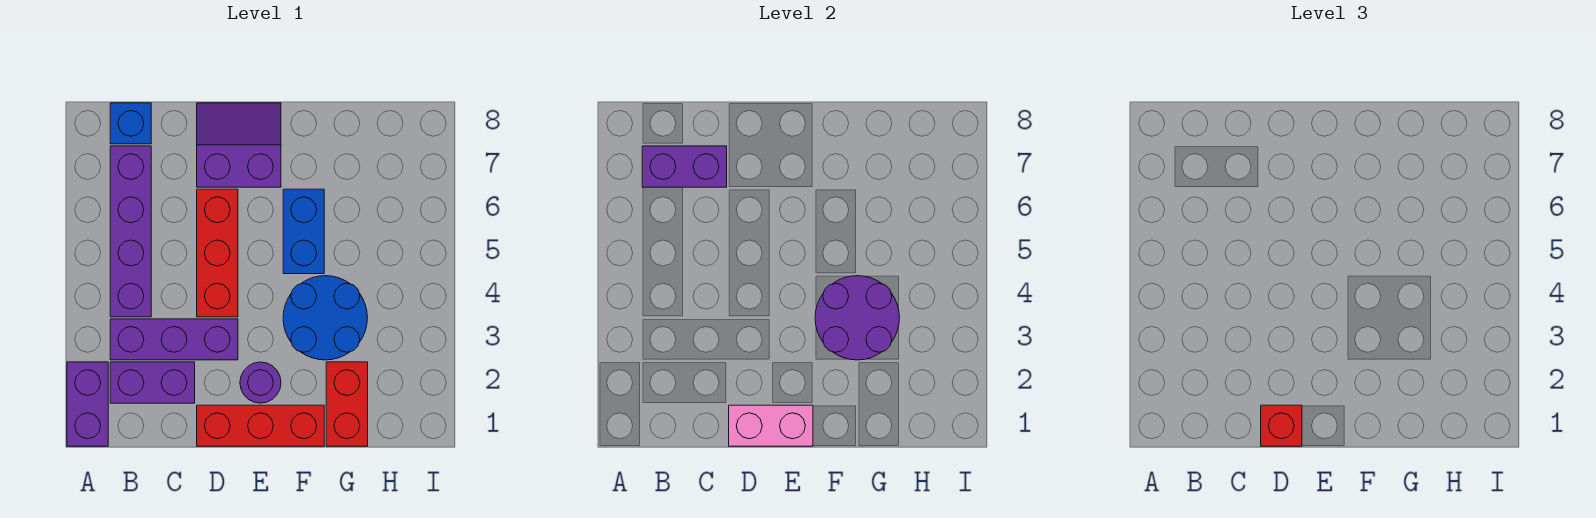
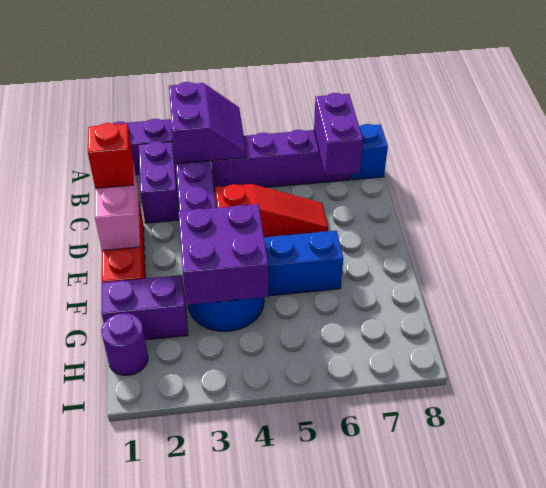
red brick D4:D6 level 1 -> red slope D4:D6 level 1 top 4
purple slope D7:E8 level 1 top 7 -> purple slope A3:B4 level 2 top 3
purple round brick E2 level 1 -> purple round brick H1 level 1
purple round brick F3:G4 level 2 -> purple brick F3:G4 level 2
red brick G1:G2 level 1 -> purple brick G1:G2 level 1

